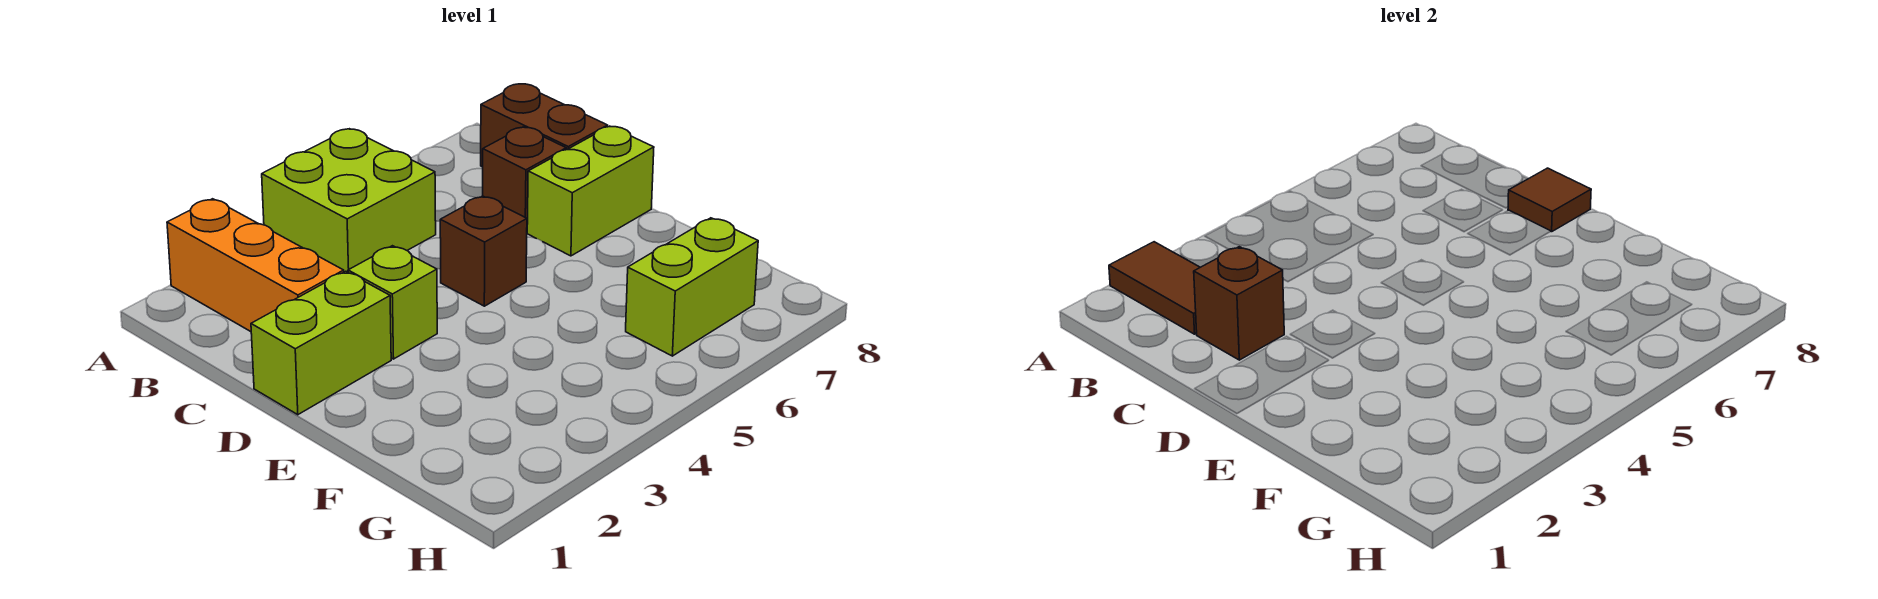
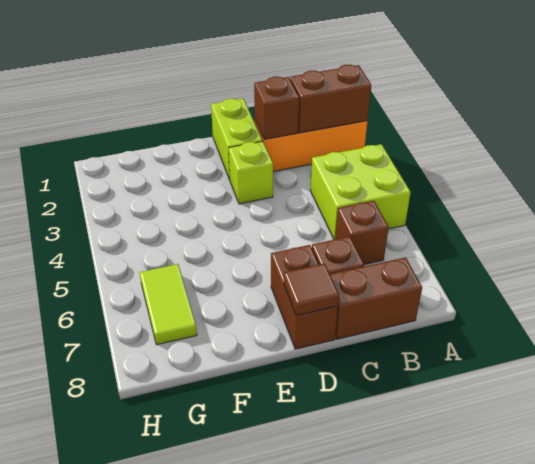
brown tile A2:B2 level 2 -> brown brick A2:B2 level 2
brown brick D5 level 1 -> brown brick B6 level 1
lime brick D7:D8 level 1 -> brown brick D7:D8 level 1
lime brick G6:G7 level 1 -> lime tile G6:G7 level 1

